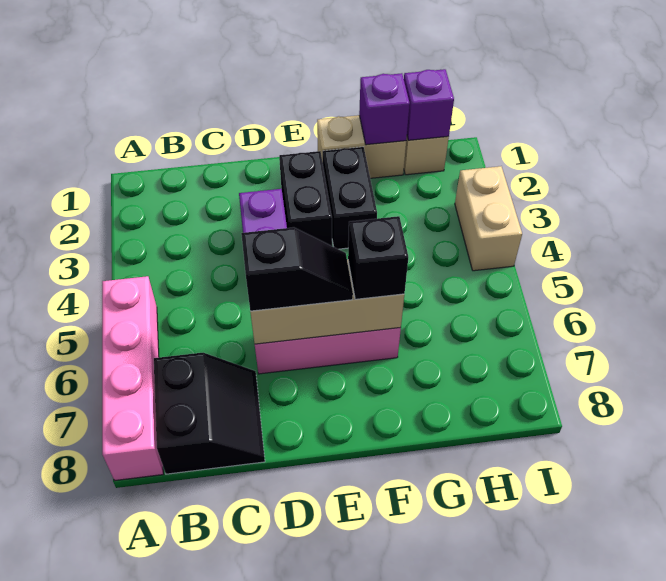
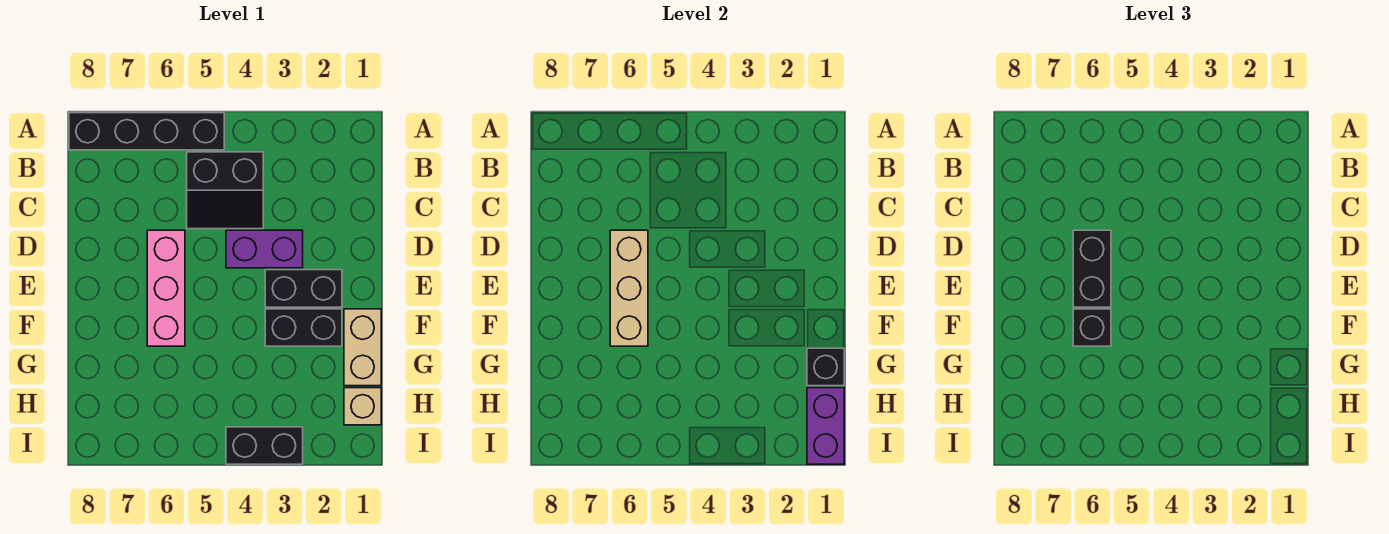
pink brick A5:A8 level 1 -> black brick A5:A8 level 1
black slope B7:C8 level 1 top B -> black slope B4:C5 level 1 top B
black slope D6:E6 level 3 top D -> black brick D6:E6 level 3
purple brick G1 level 2 -> black brick G1 level 2
purple brick H1 level 2 -> purple brick H1:I1 level 2
tan brick I3:I4 level 1 -> black brick I3:I4 level 1

